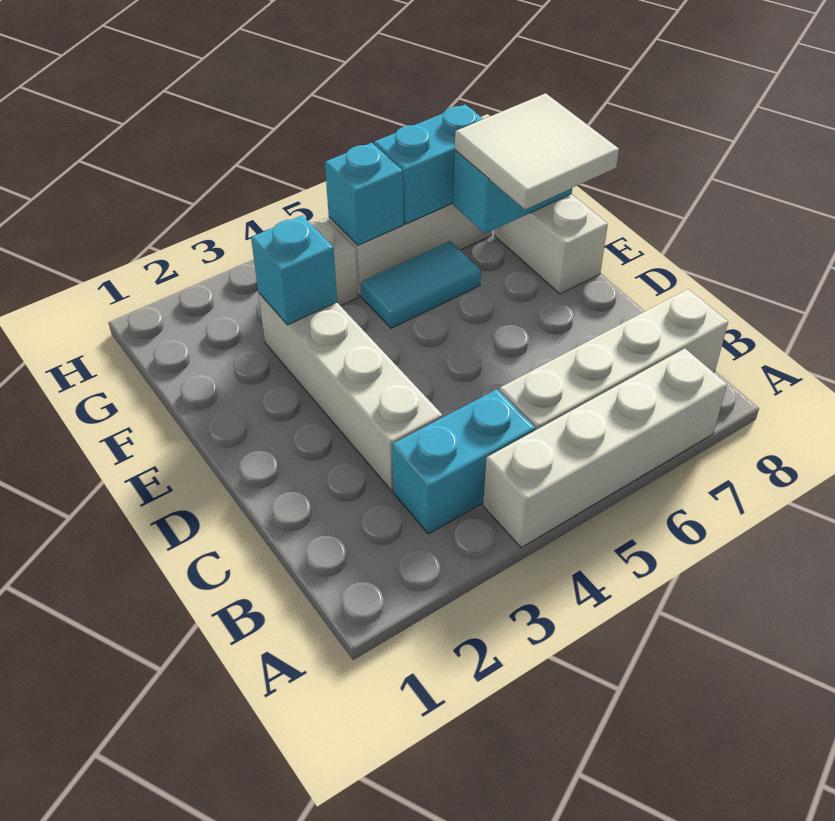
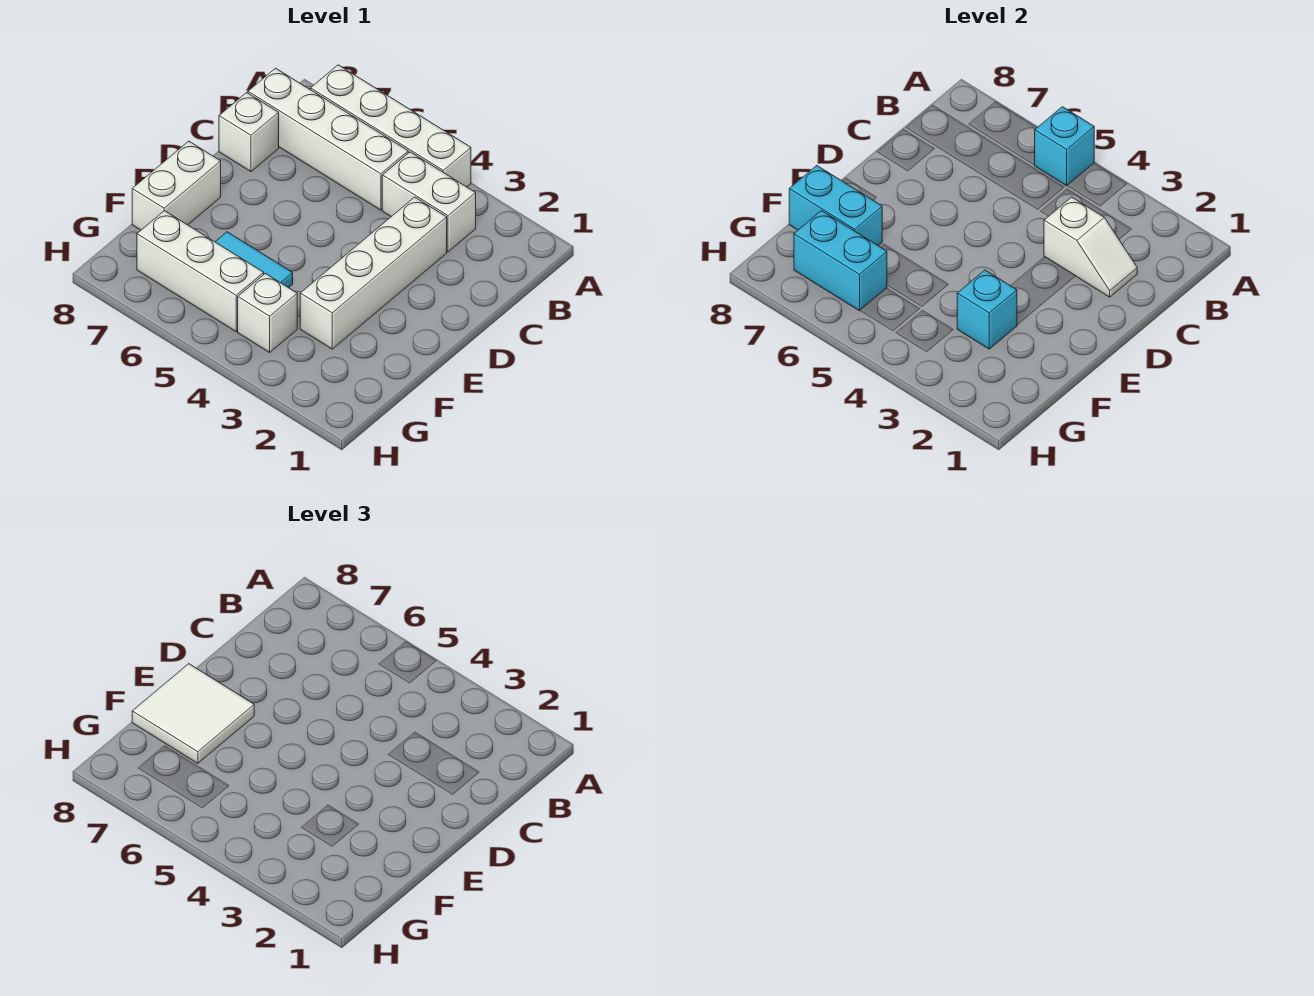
cyan brick B3:B4 level 1 -> white brick B3:B4 level 1
none -> white slope C2:C3 level 2 top 3
none -> white brick C8 level 1
cyan brick G5 level 2 -> cyan brick A5 level 2

